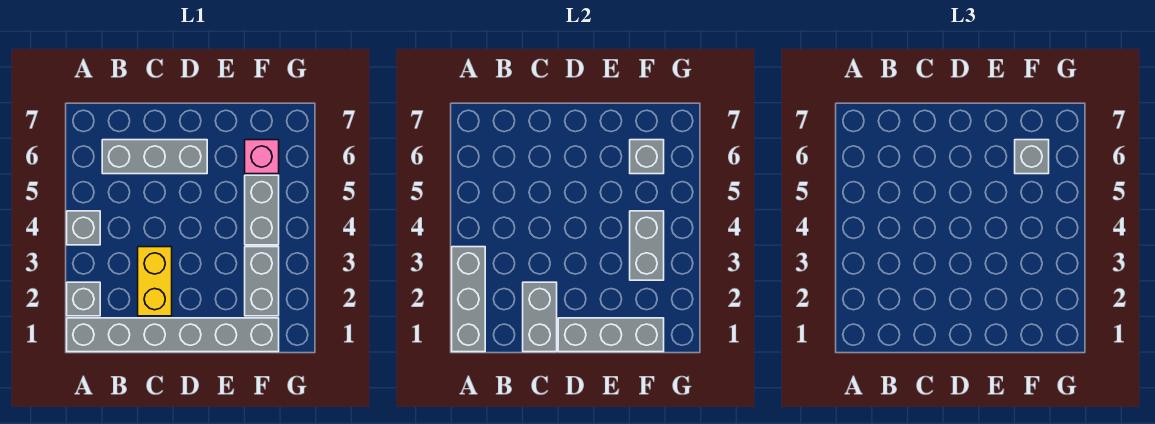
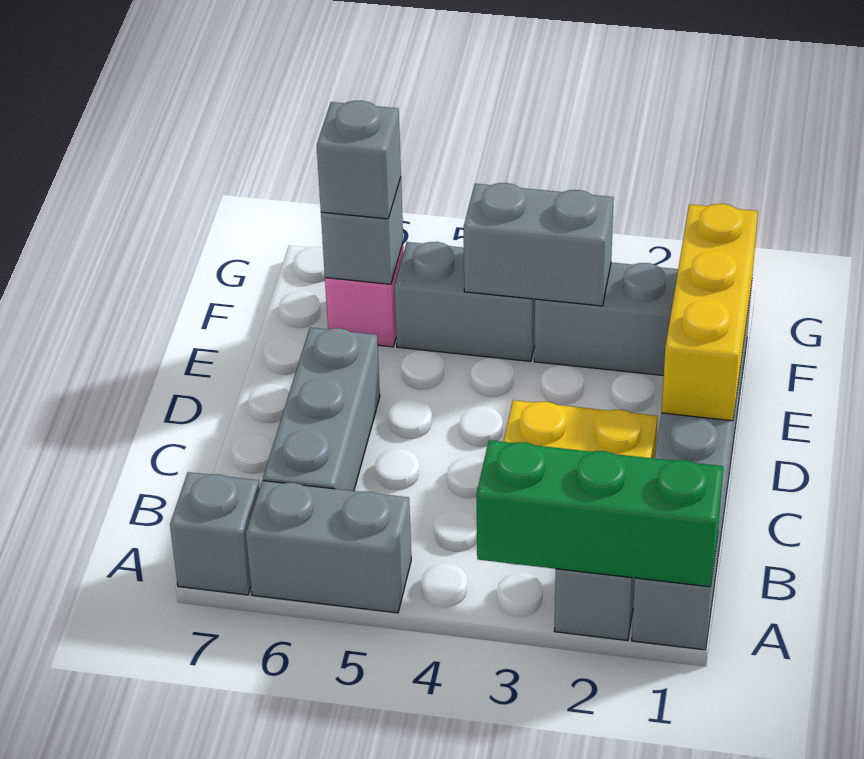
grey brick A1:A3 level 2 -> green brick A1:A3 level 2
grey brick A4 level 1 -> grey brick A7 level 1
grey brick C1:C2 level 2 -> grey brick A5:A6 level 1
grey brick D1:F1 level 2 -> yellow brick D1:F1 level 2

